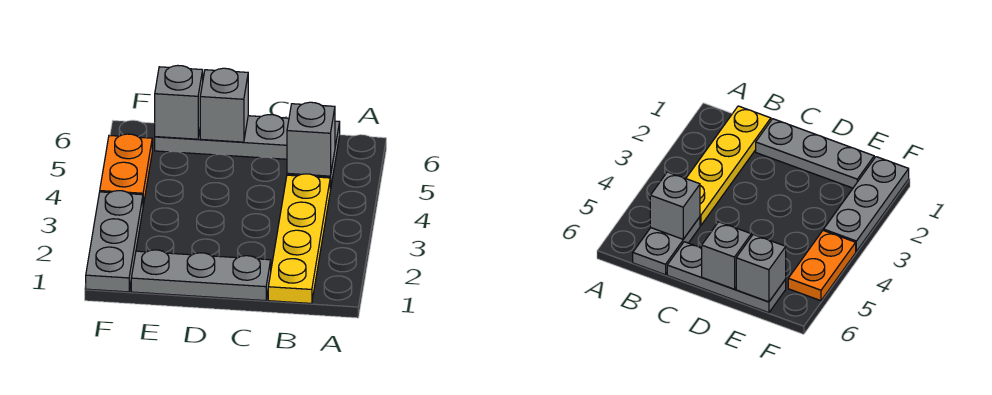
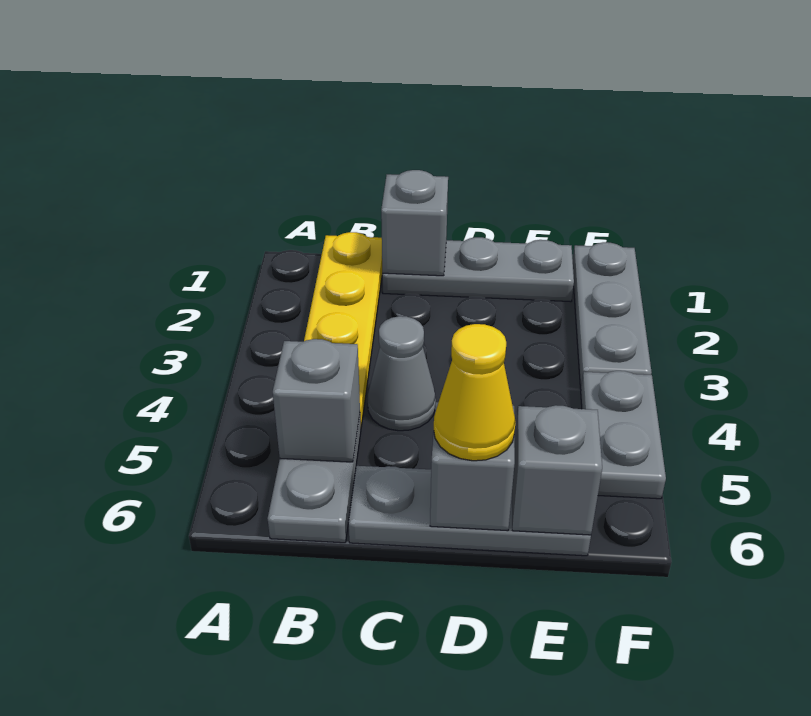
none -> grey brick C1 level 2
none -> grey cone C4 level 1
none -> yellow cone D6 level 3
orange plate F4:F5 level 1 -> grey plate F4:F5 level 1

